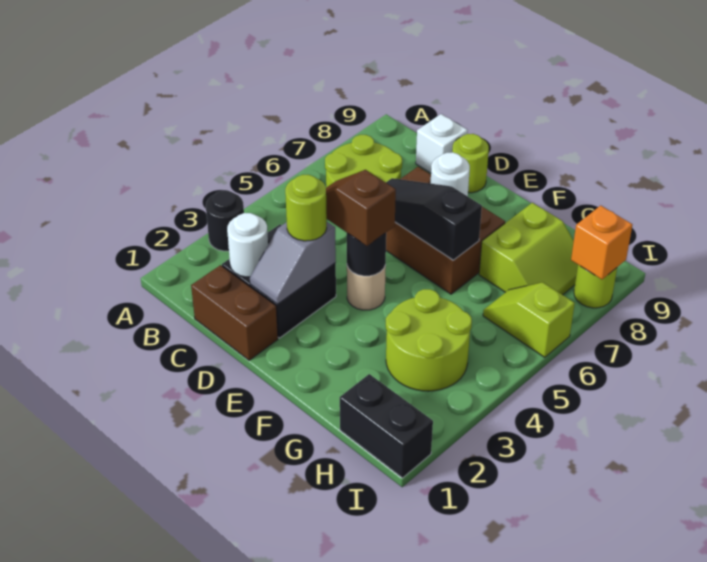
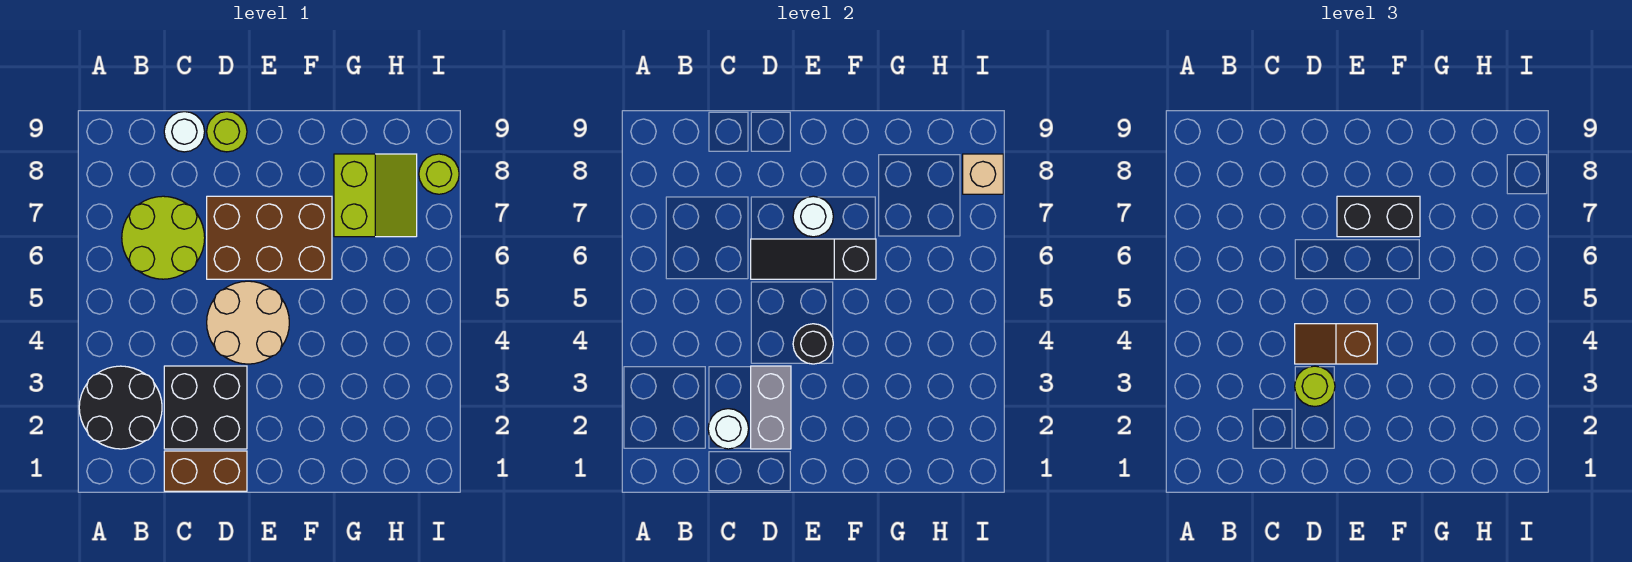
black round brick A3 level 1 -> black round brick A2:B3 level 1
white brick C9 level 1 -> white round brick C9 level 1
grey slope D2:D3 level 2 top 3 -> grey brick D2:D3 level 2
tan round brick E4 level 1 -> tan round brick D4:E5 level 1
lime round brick G3:H4 level 1 -> none
black brick H1:I1 level 1 -> black brick E7:F7 level 3
lime slope H6:I6 level 1 top I -> none
orange brick I8 level 2 -> tan brick I8 level 2

